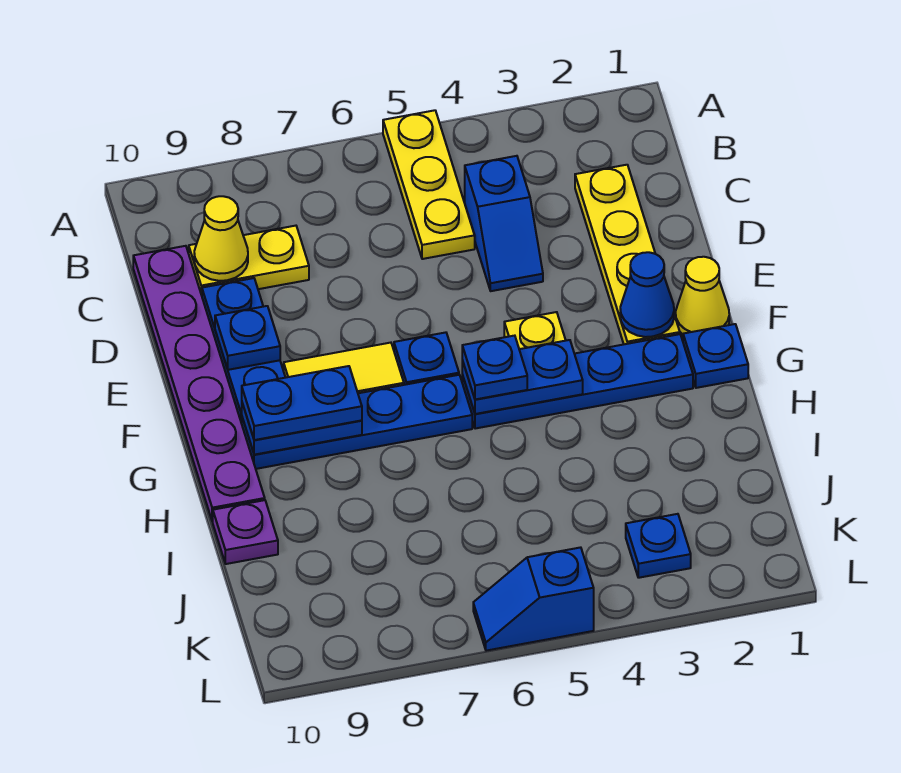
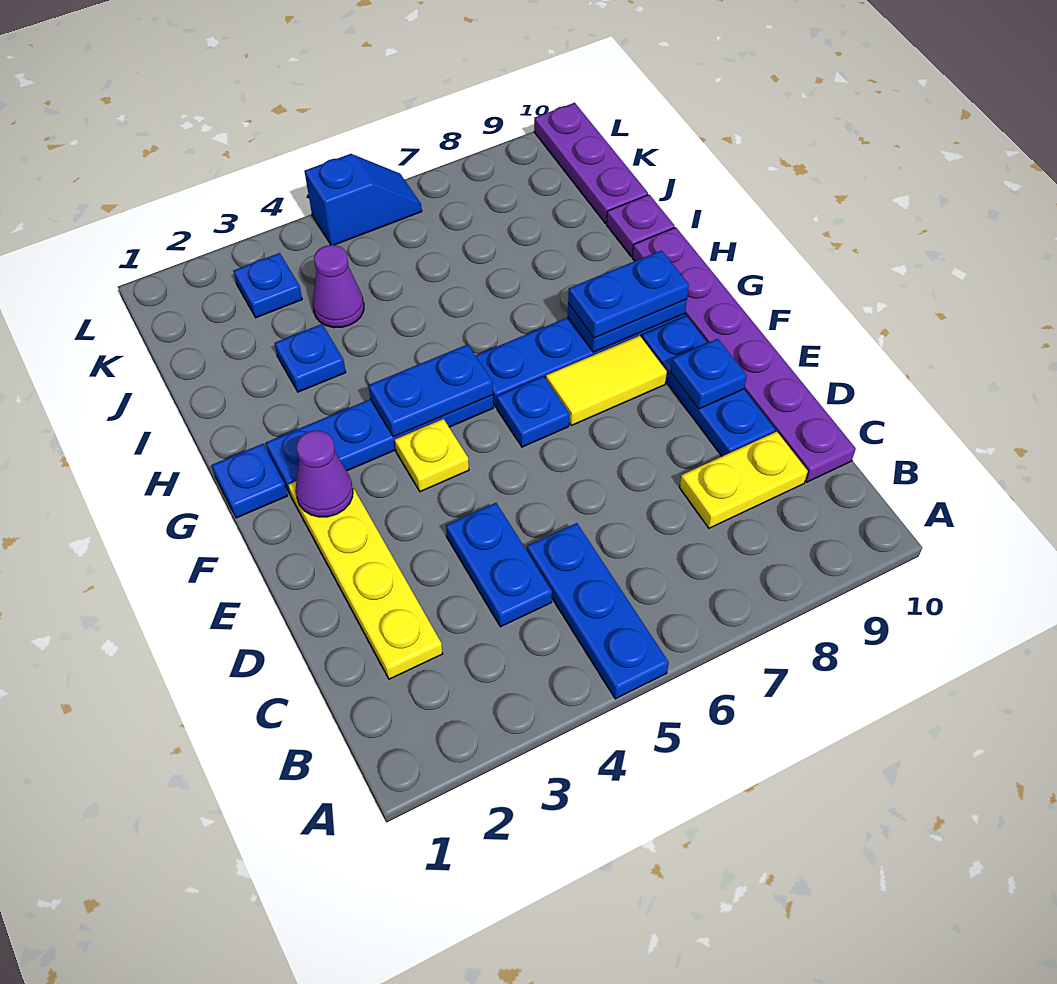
yellow plate A5:C5 level 1 -> blue plate A5:C5 level 1
blue slope C4:D4 level 1 top C -> blue plate C4:D4 level 1
yellow cone C9 level 2 -> none
yellow cone F1 level 1 -> none
blue cone F2 level 2 -> purple cone F2 level 2
blue plate G5 level 3 -> blue plate I3 level 1
none -> purple cone J4 level 1
none -> purple plate J10:L10 level 1

